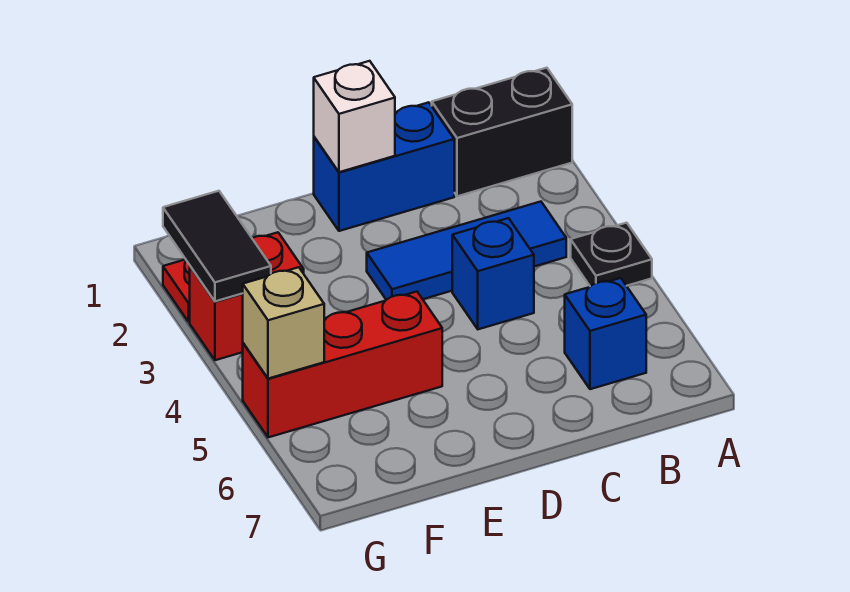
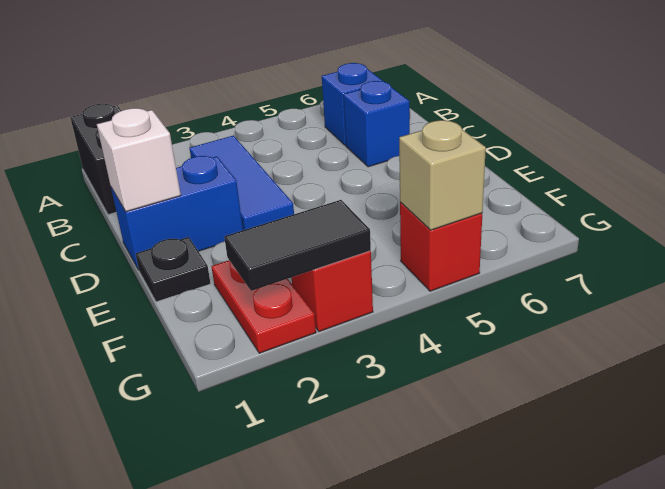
black plate A4 level 1 -> black plate E1 level 1
blue brick C1:D1 level 1 -> blue brick D1:D2 level 1
blue brick C4 level 1 -> blue brick C6 level 1
red brick E5:G5 level 1 -> red brick G5 level 1

